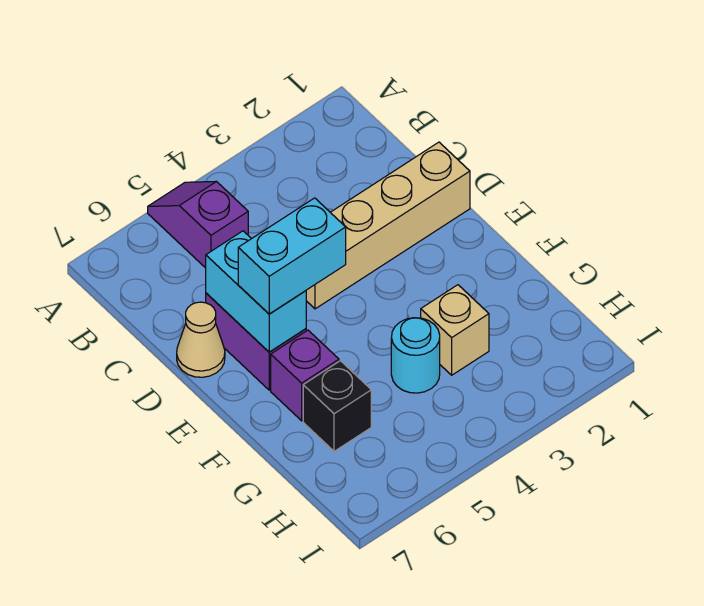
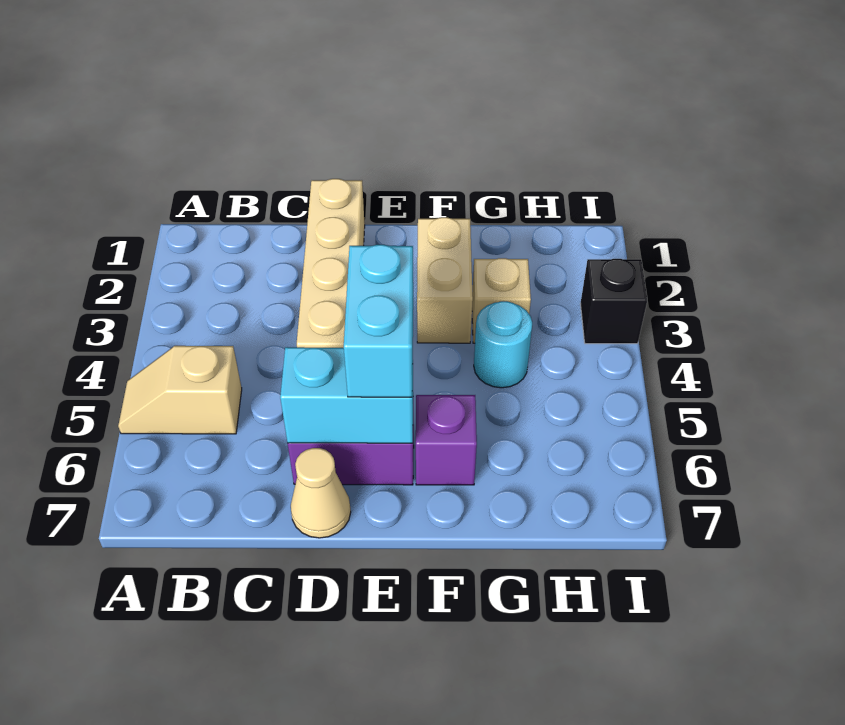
purple slope A5:B5 level 1 top B -> tan slope A5:B5 level 1 top B
none -> tan brick F2:F3 level 1
black brick G6 level 1 -> black brick I3 level 1

